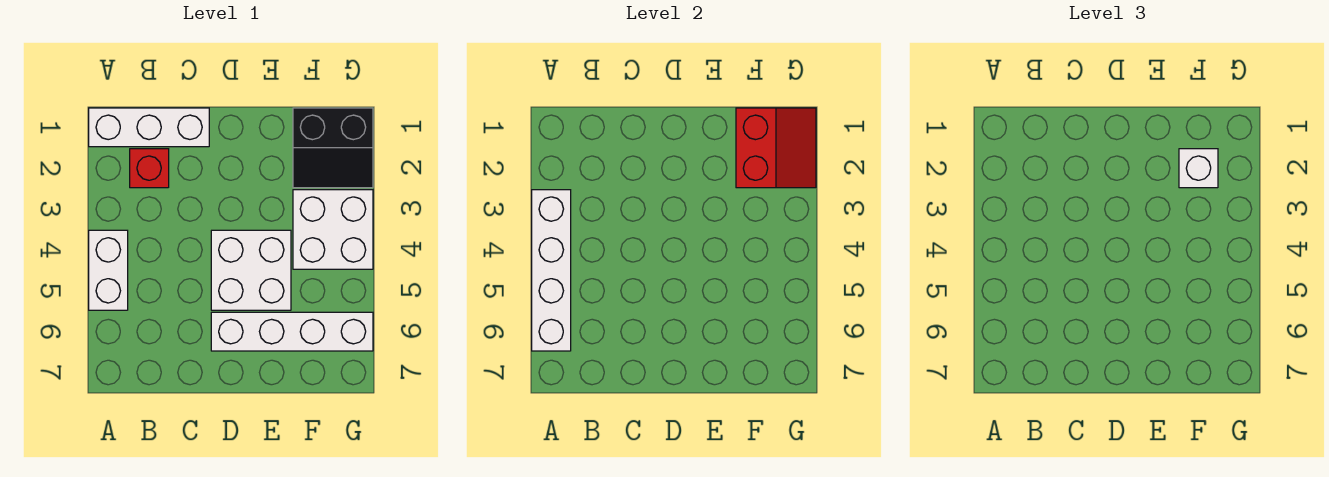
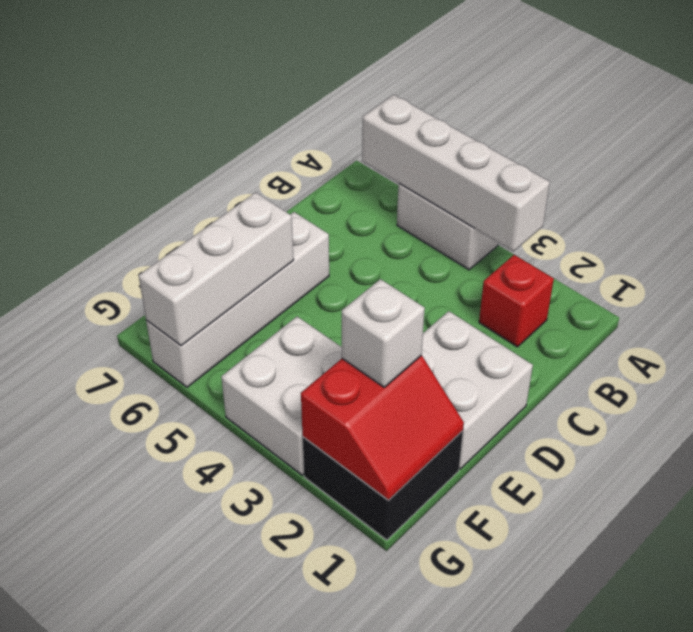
white brick A1:C1 level 1 -> white brick E6:G6 level 2
white brick D4:E5 level 1 -> white brick D1:E2 level 1
black slope F1:G2 level 1 top 1 -> black brick F1:G2 level 1
red slope F1:G2 level 2 top F -> red slope F1:G2 level 2 top 2

